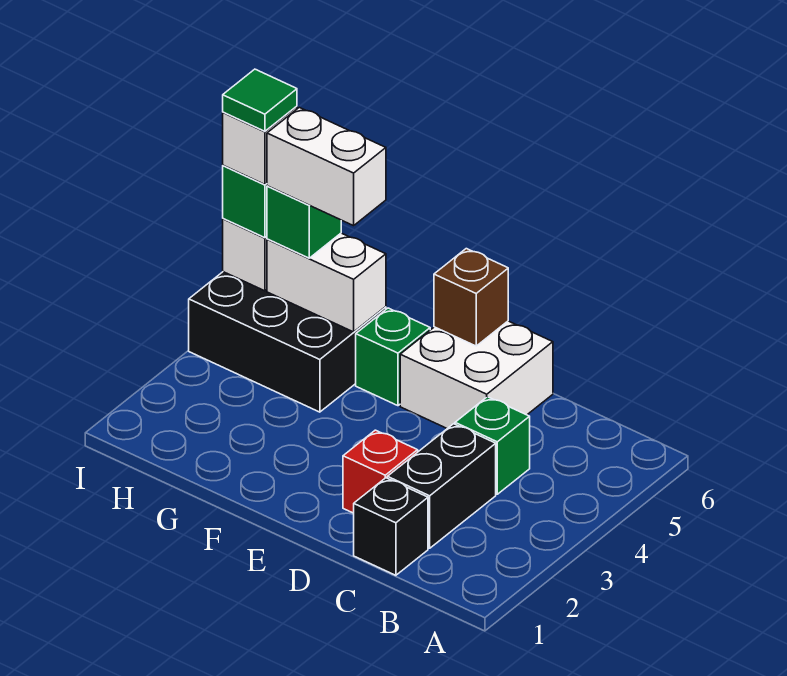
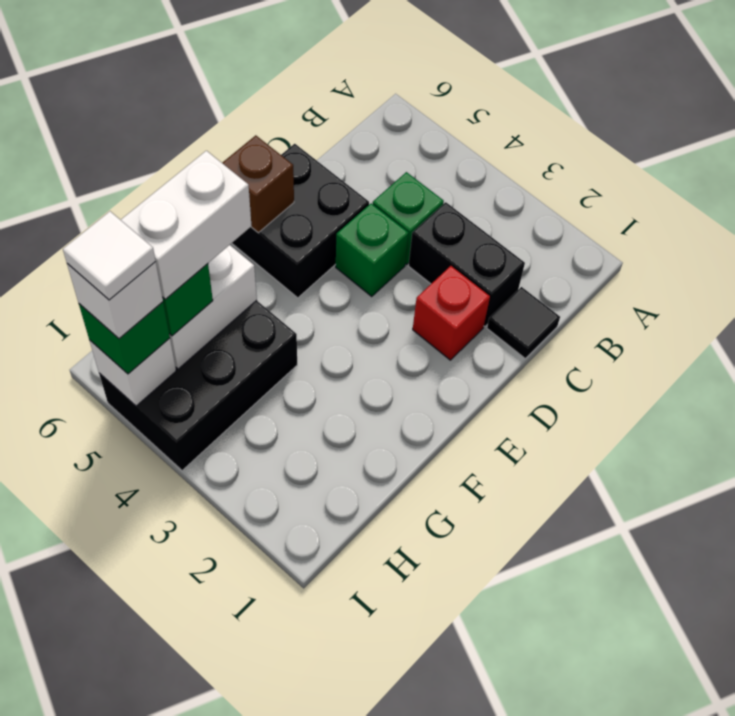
black brick C1 level 1 -> black tile C1 level 1
white brick D5:E6 level 1 -> black brick D5:E6 level 1
green brick F5 level 1 -> green brick D4 level 1
green tile I5 level 5 -> white tile I5 level 5

